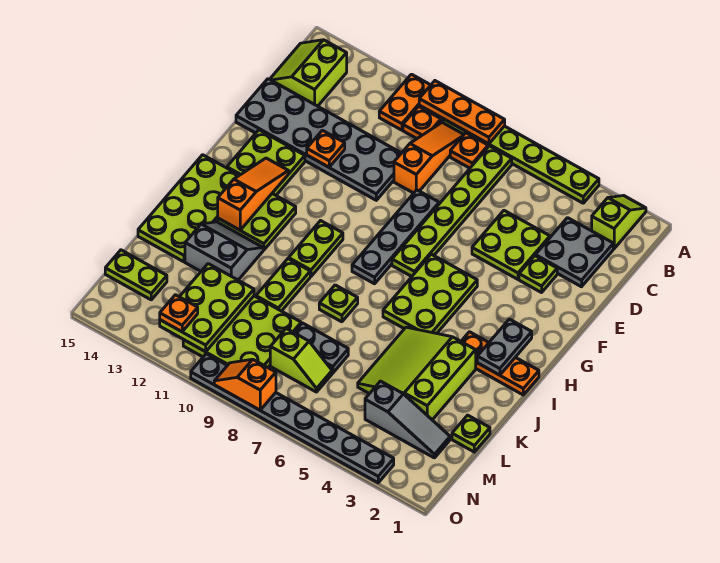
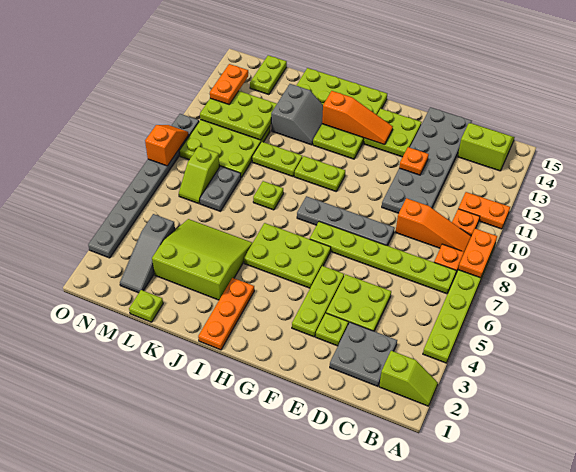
orange plate A8:A10 level 2 -> orange plate A8:A9 level 2
none -> lime plate F3:F5 level 1
grey plate H2:I2 level 2 -> none
orange plate N12 level 3 -> orange plate N12:N13 level 3

